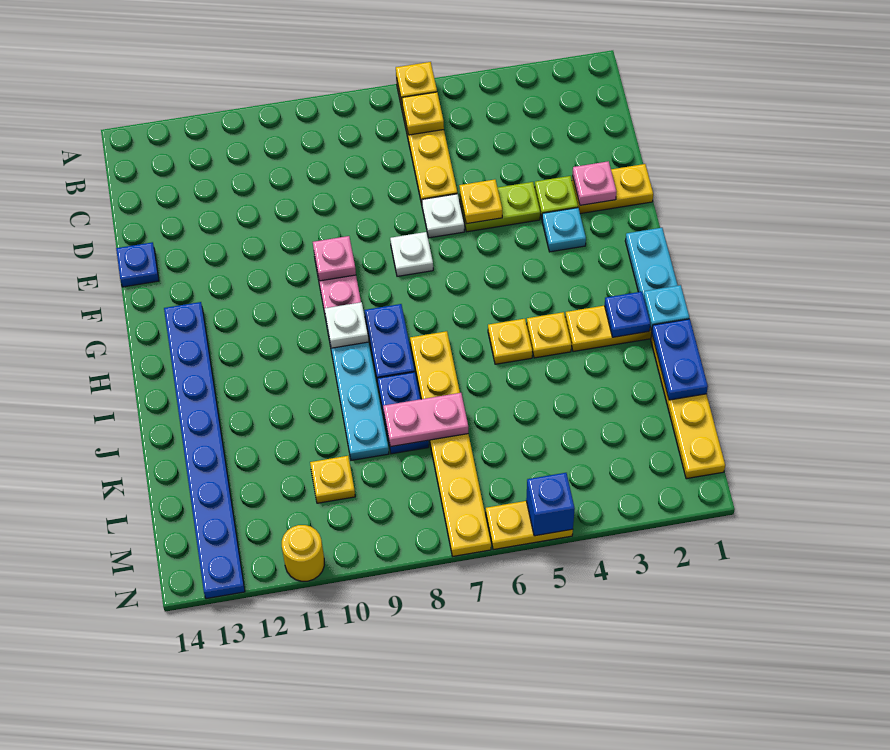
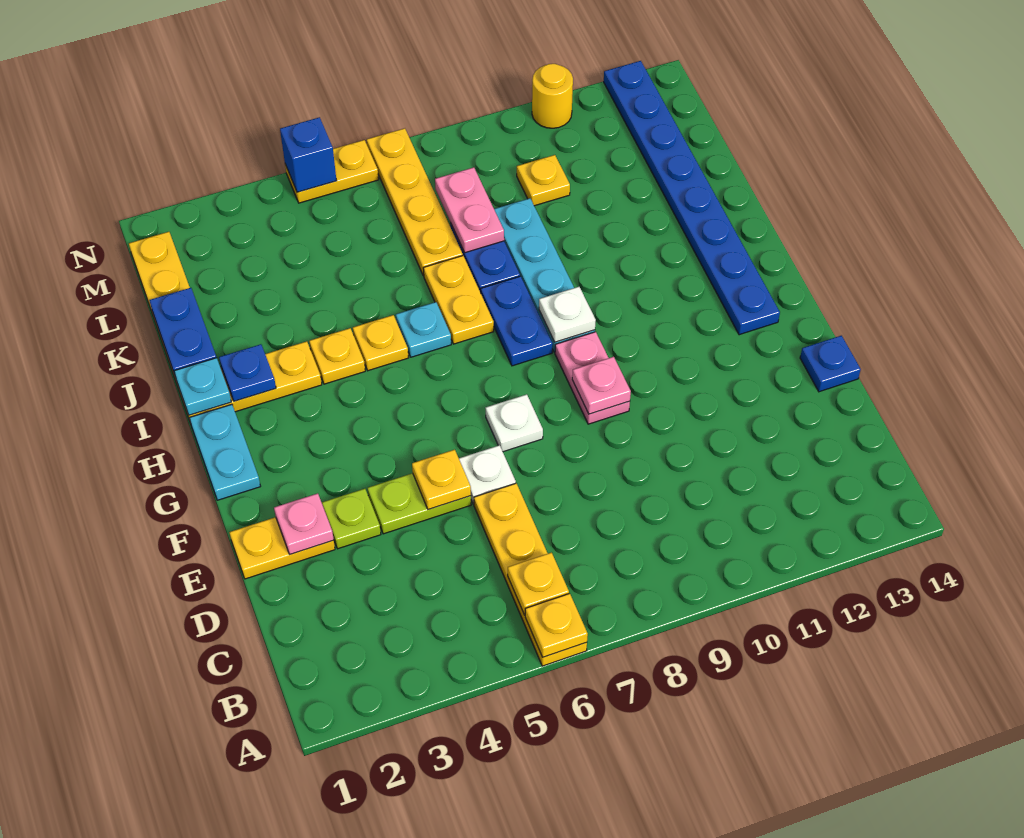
cyan plate F3 level 1 -> cyan plate I6 level 1
pink plate K7:K8 level 2 -> pink plate K8:L8 level 2

